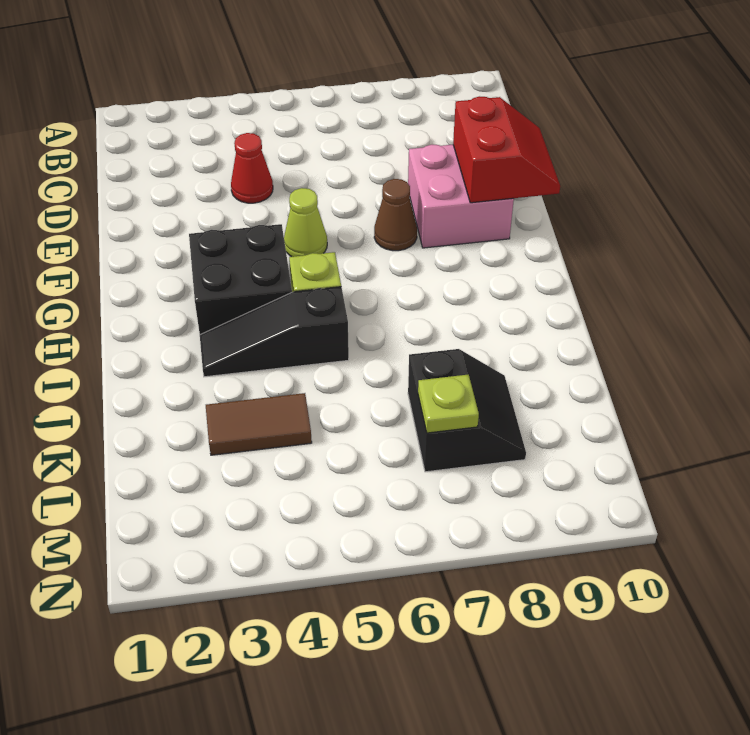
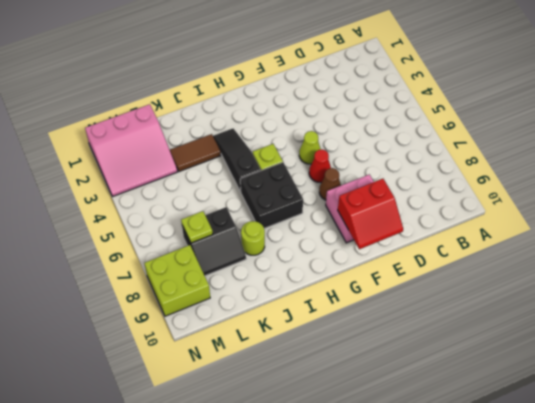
red cone D4 level 1 -> red cone F6 level 1
black brick G3:H4 level 1 -> black brick H6:I7 level 1
none -> lime round brick J8 level 1
brown tile K3:K4 level 1 -> brown tile J3:K3 level 1
none -> pink slope L1:N3 level 1 top 1
none -> lime brick M8:N9 level 1

